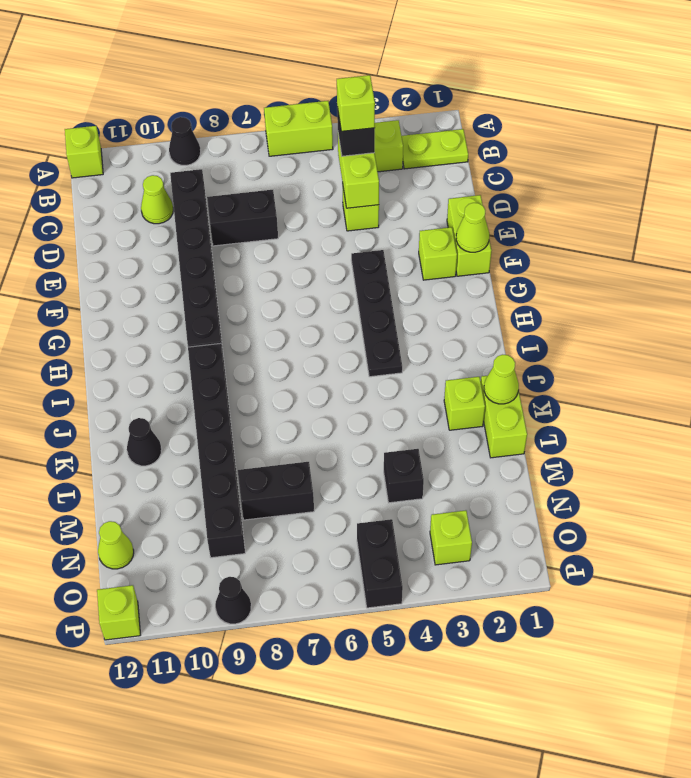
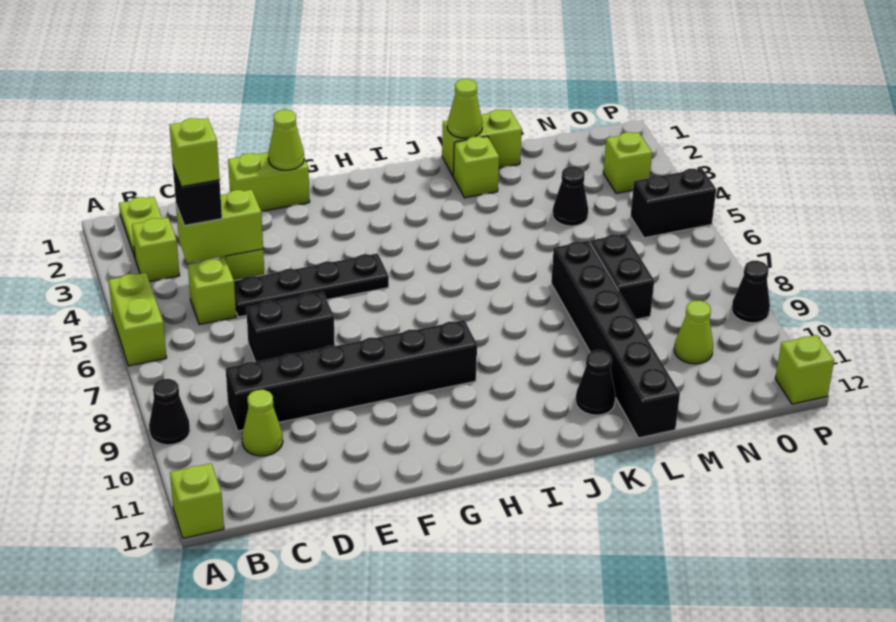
black brick D7:D8 level 1 -> black brick D7:E7 level 1
lime brick F2 level 1 -> lime brick C5 level 1
black plate F4:I4 level 1 -> black plate D5:G5 level 1
black brick I9:N9 level 1 -> black brick L7:L12 level 1
black brick M4 level 1 -> black cone M4 level 1
lime cone N12 level 1 -> lime cone N10 level 1

